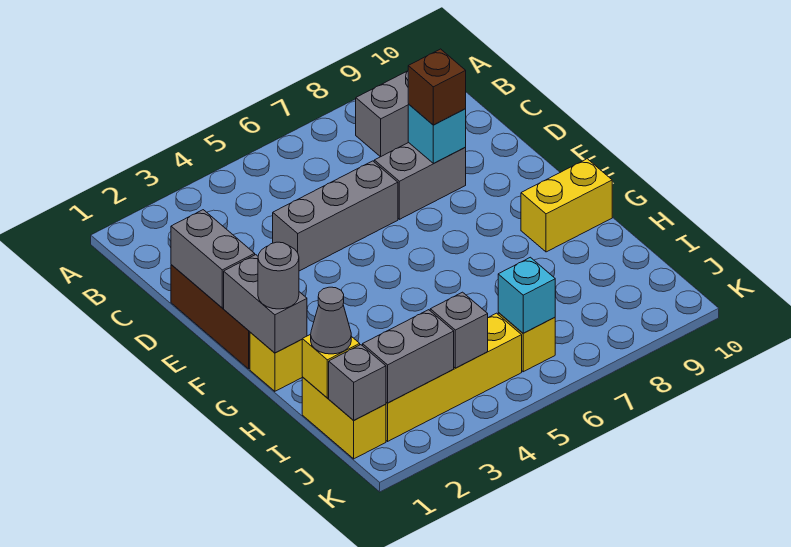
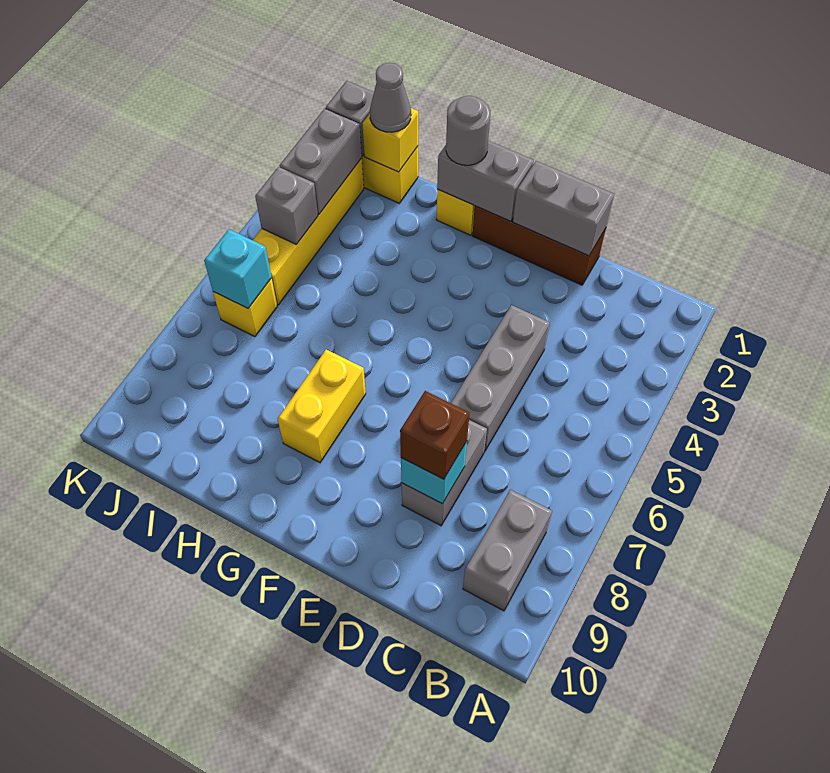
yellow brick G9:G10 level 1 -> yellow brick G7:G8 level 1

